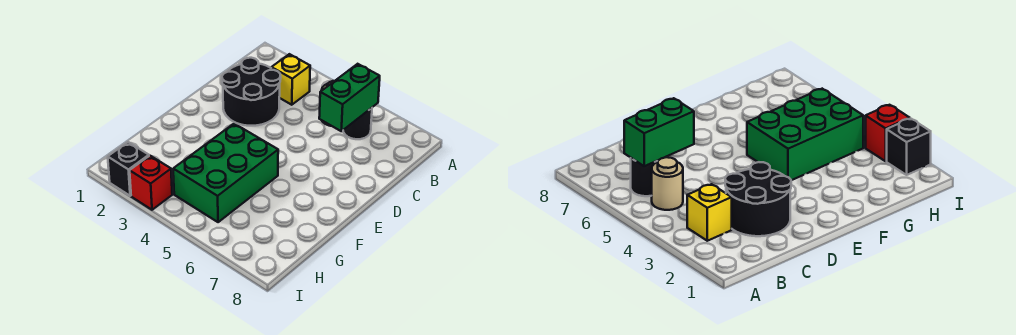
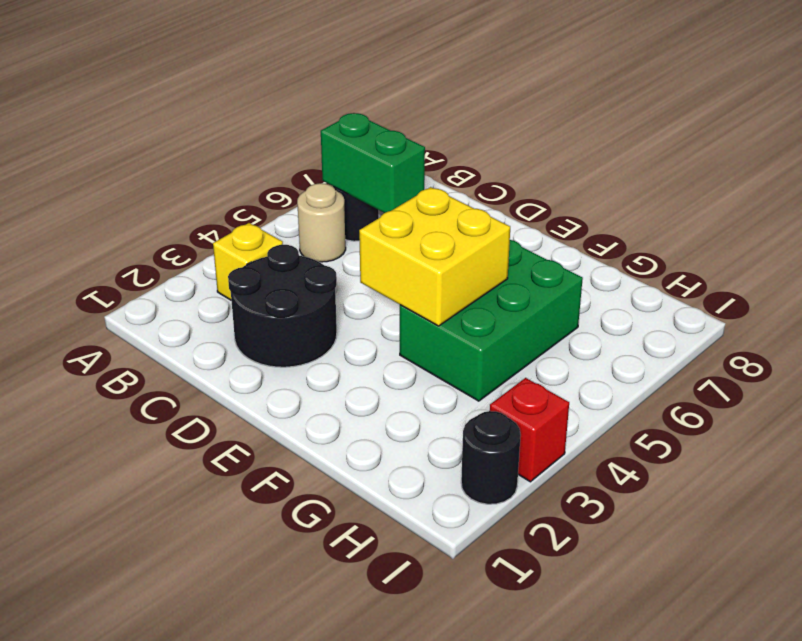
none -> yellow brick E4:F5 level 2
green brick F4:H5 level 1 -> green brick F4:G6 level 1
black brick I2 level 1 -> black round brick I2 level 1

